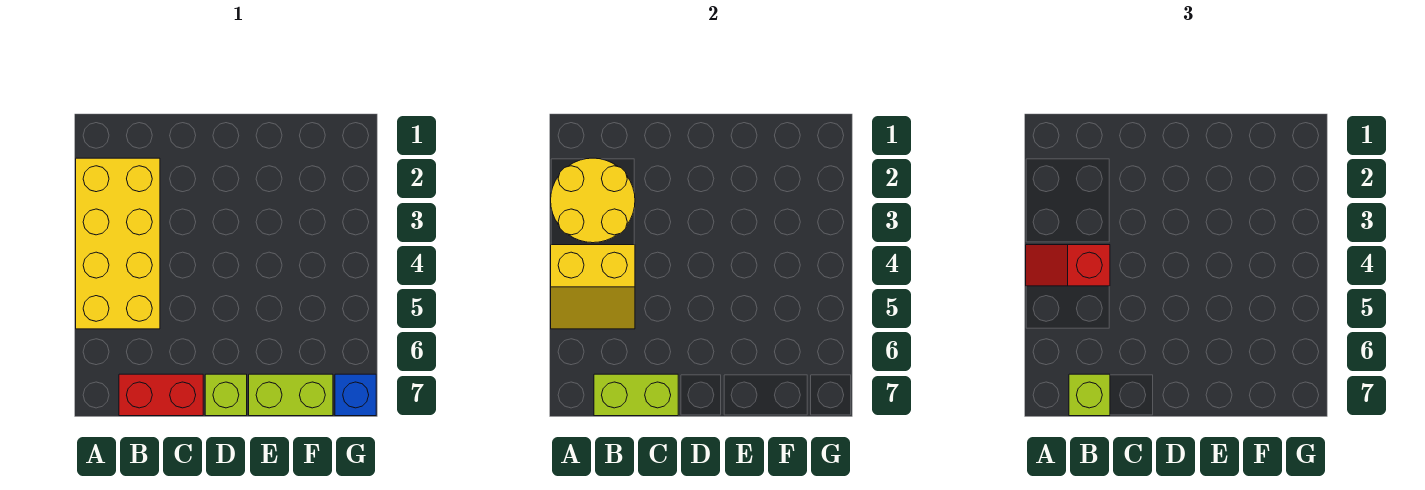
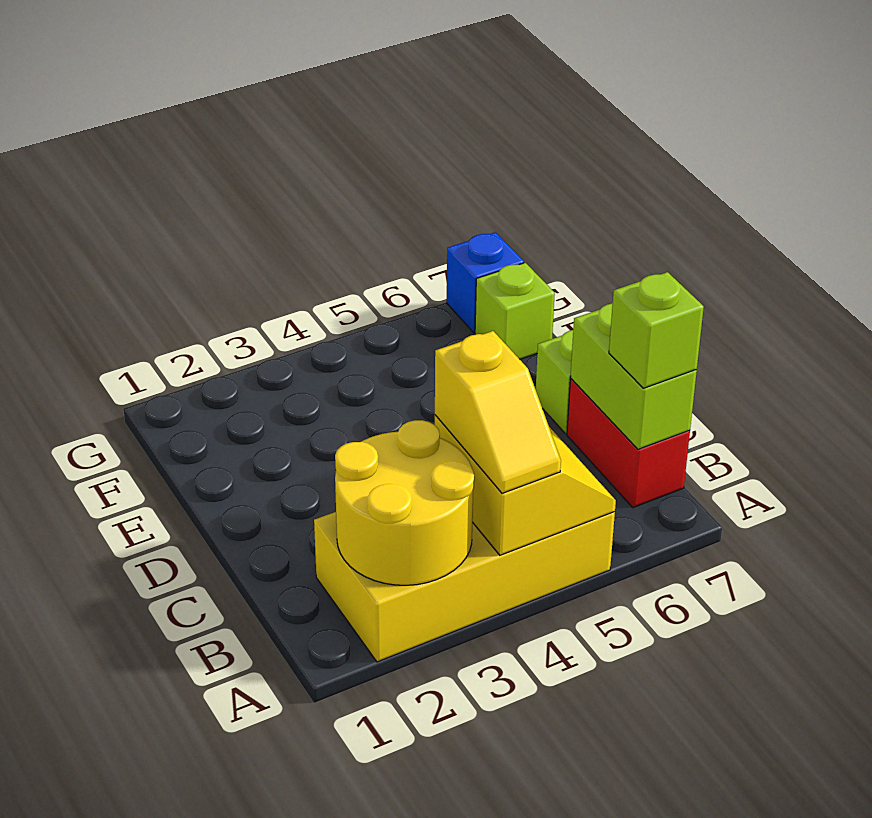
red slope A4:B4 level 3 top B -> yellow slope A4:B4 level 3 top B
lime brick E7:F7 level 1 -> lime brick F7 level 1

